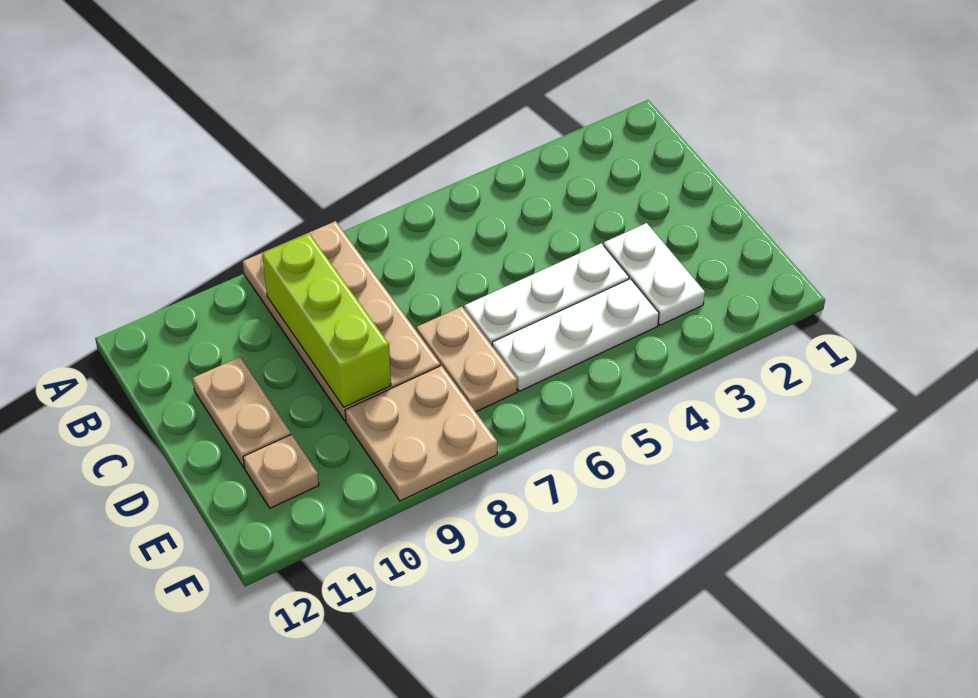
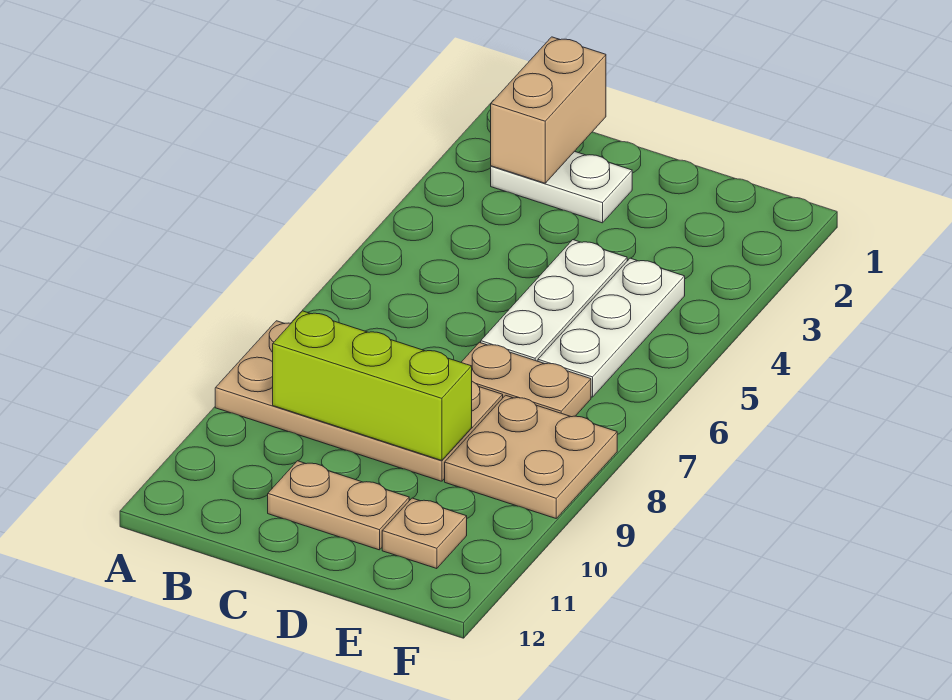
none -> tan brick B1:B2 level 2
white plate D3:E3 level 1 -> white plate B2:C2 level 1

